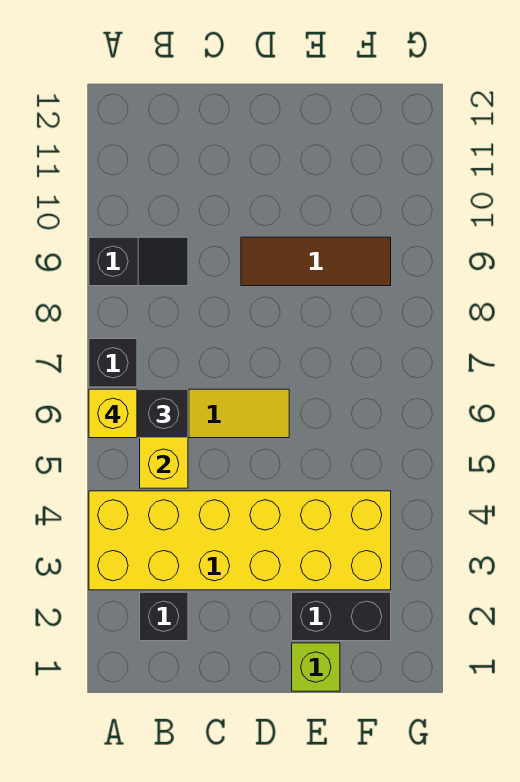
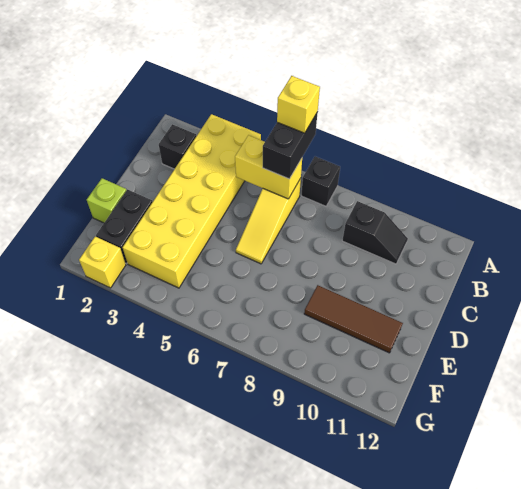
black slope A9:B9 level 1 top A -> black slope B9:B10 level 1 top 9
brown tile D9:F9 level 1 -> brown tile E9:E11 level 1
none -> yellow brick G2 level 1

